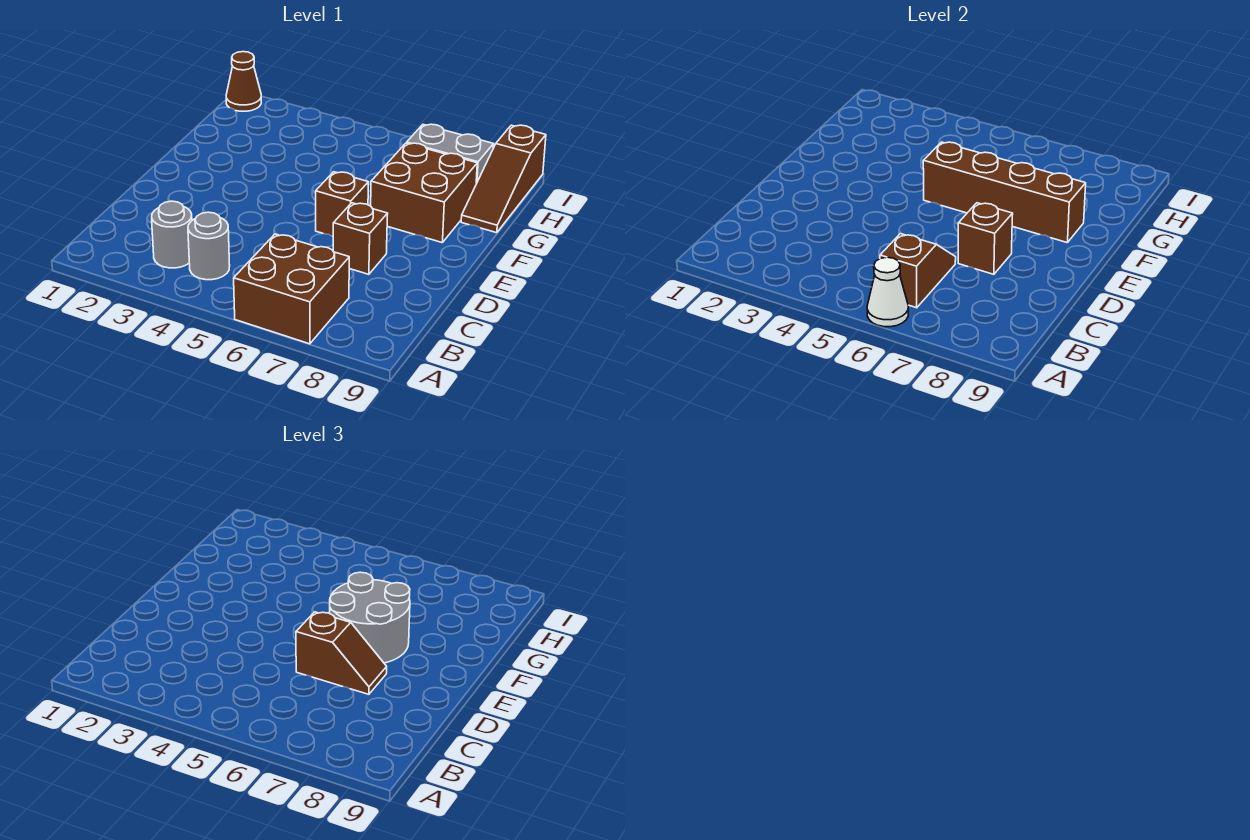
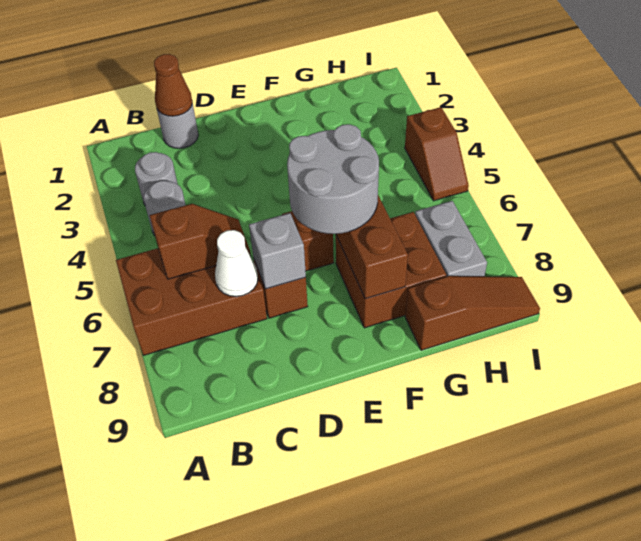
brown brick A6:B7 level 1 -> brown brick A6:C7 level 1
white cone A6 level 2 -> white cone C7 level 2
none -> grey round brick C1 level 1
brown slope D6:D7 level 3 top 6 -> brown slope I4:I5 level 1 top 4
brown brick D7 level 2 -> grey brick D7 level 2
brown slope G9:I9 level 1 top I -> brown slope G9:I9 level 1 top G
brown cone I1 level 1 -> brown cone C1 level 2

